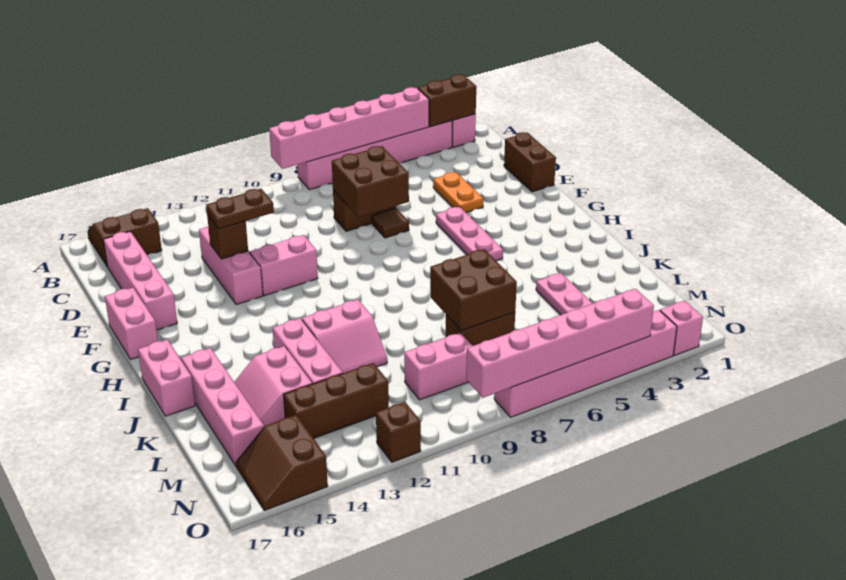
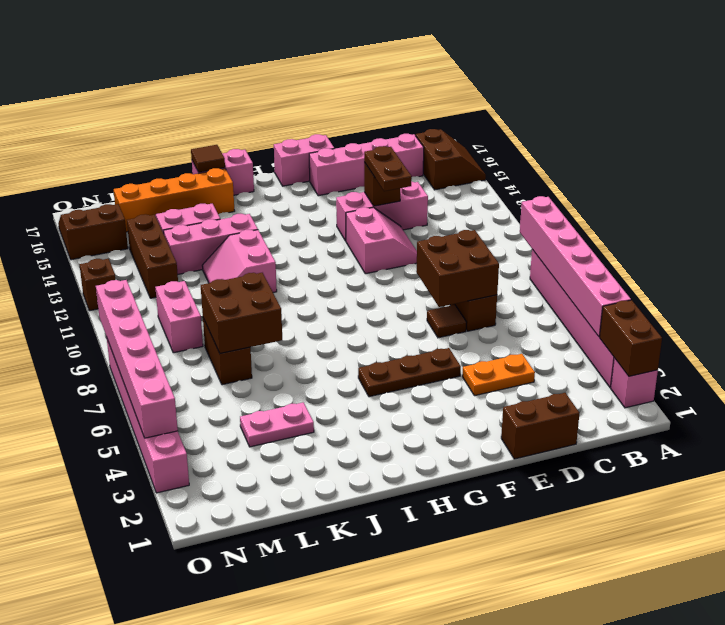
pink plate F5:H5 level 1 -> brown plate F5:H5 level 1
pink brick J16:M16 level 1 -> orange brick J16:M16 level 1
none -> brown tile J17 level 2
pink brick O2 level 1 -> none

